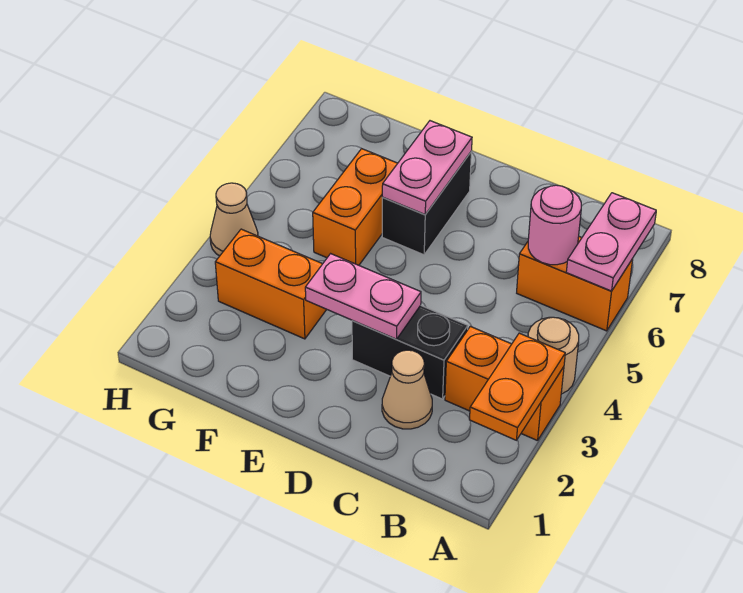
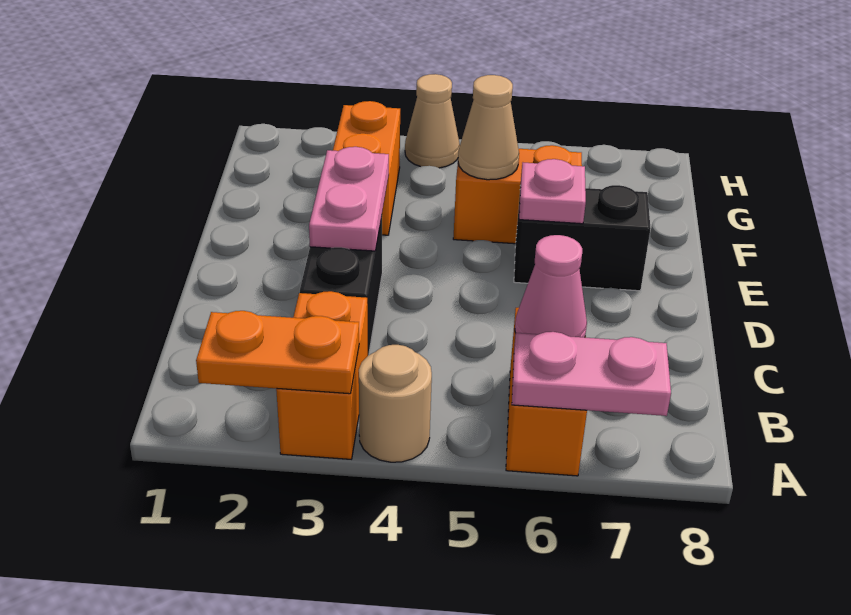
pink round brick B6 level 2 -> pink cone B6 level 2
tan cone C2 level 1 -> tan cone F5 level 2
pink plate E6:E7 level 2 -> pink plate E6 level 2

